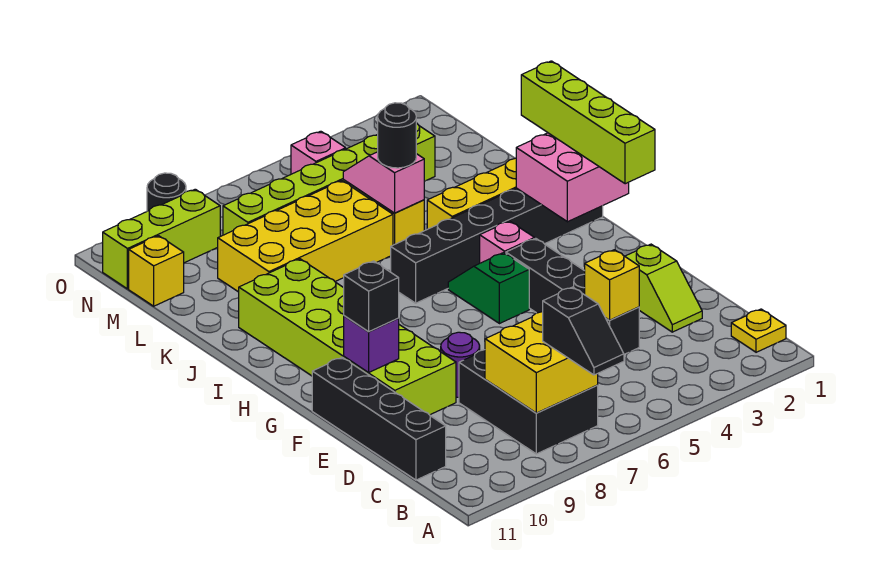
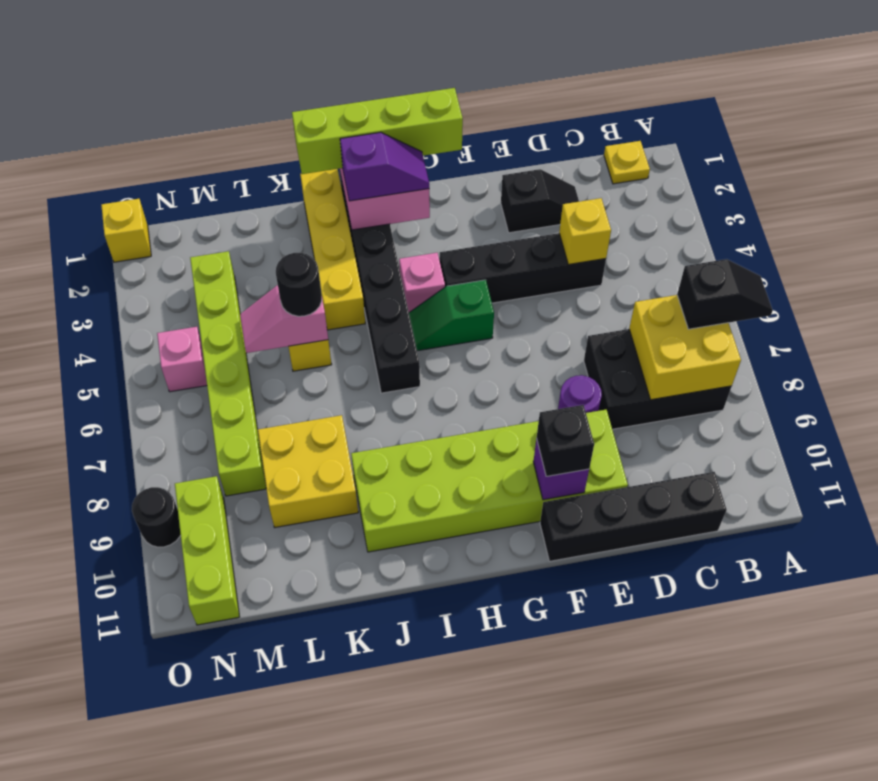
lime slope D2:E2 level 1 top E -> black slope D2:E2 level 1 top E
none -> purple slope H2:I2 level 3 top I
yellow brick K6:L9 level 1 -> yellow brick K8:L9 level 1
yellow brick M11 level 1 -> yellow brick O1 level 1

